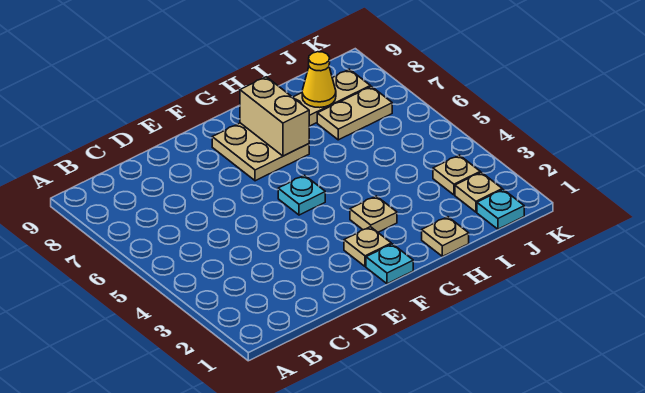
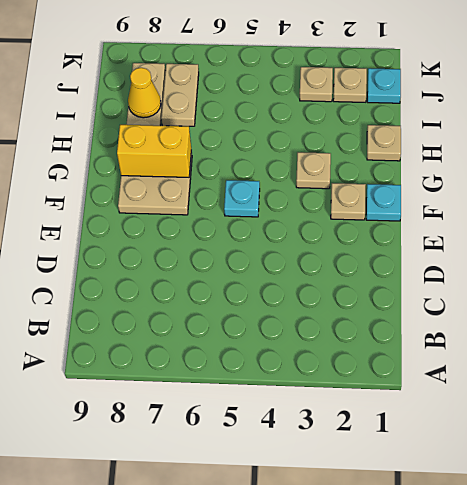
tan brick G7:G8 level 2 -> yellow brick G7:G8 level 2

